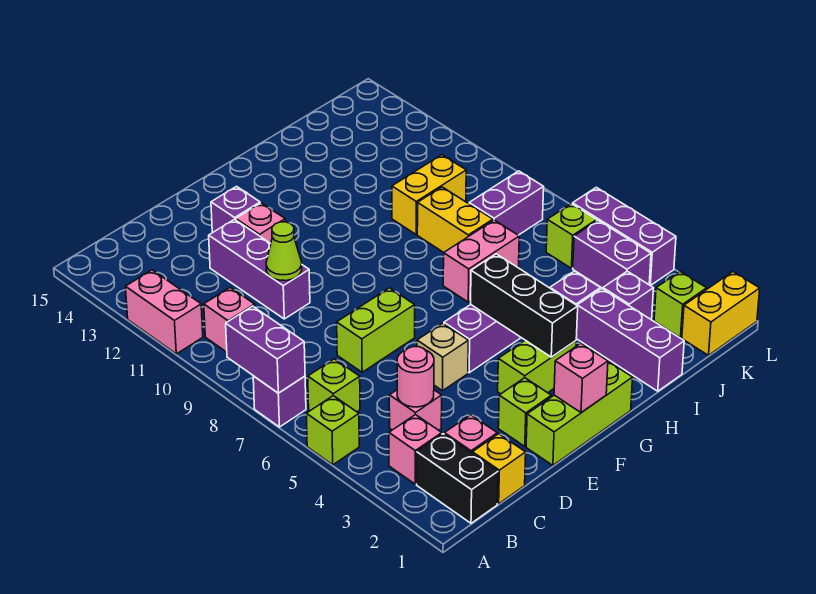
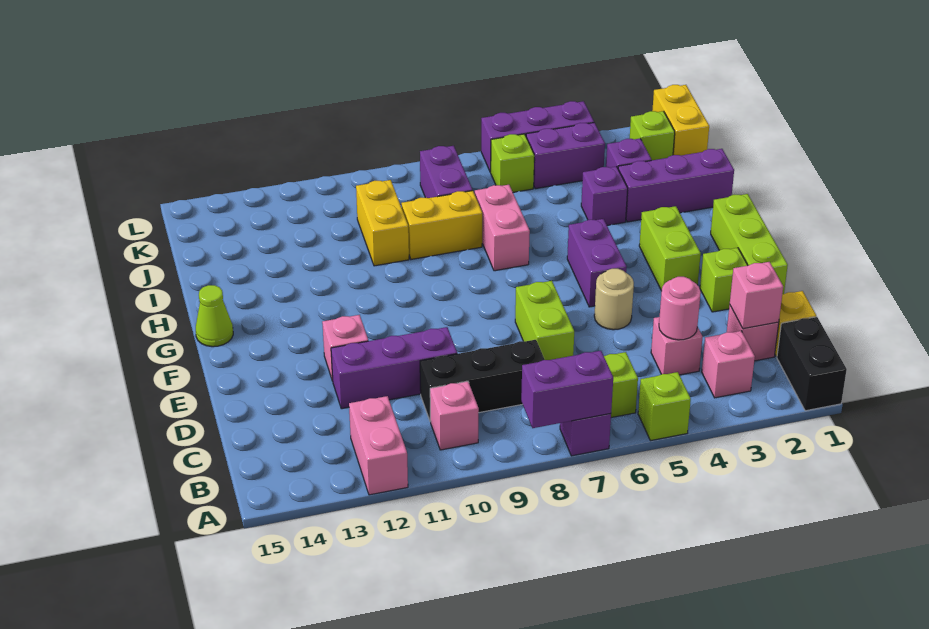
pink brick A11:A12 level 1 -> pink brick A12:B12 level 1
black brick B1:B2 level 1 -> black brick A1:B1 level 1
lime cone D10 level 2 -> lime cone G15 level 1
tan brick E5 level 1 -> tan round brick E5 level 1
purple brick E13 level 1 -> none
pink brick F1 level 2 -> pink brick C2 level 2
black brick G3:G5 level 2 -> black brick C8:C10 level 1

